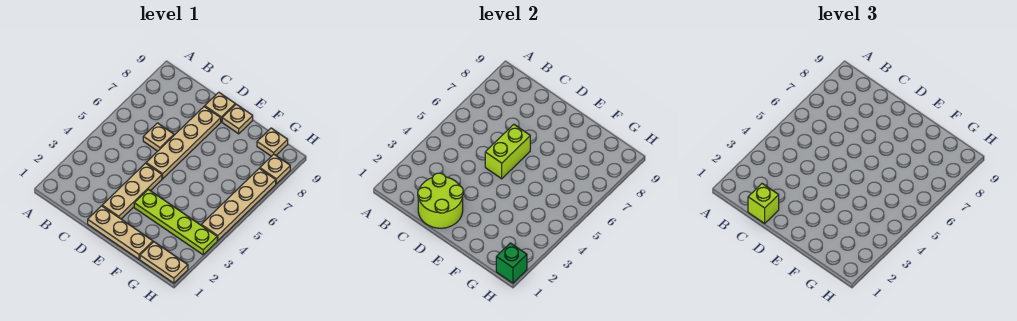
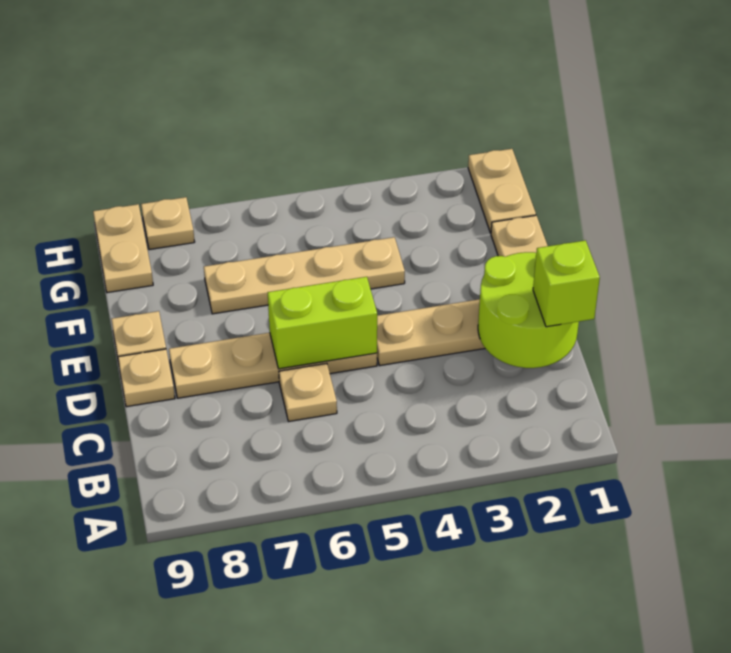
lime plate E3:H3 level 1 -> none
tan plate G9 level 1 -> tan plate G9:H9 level 1
green brick H1 level 2 -> none
tan plate H4:H7 level 1 -> tan plate F4:F7 level 1

